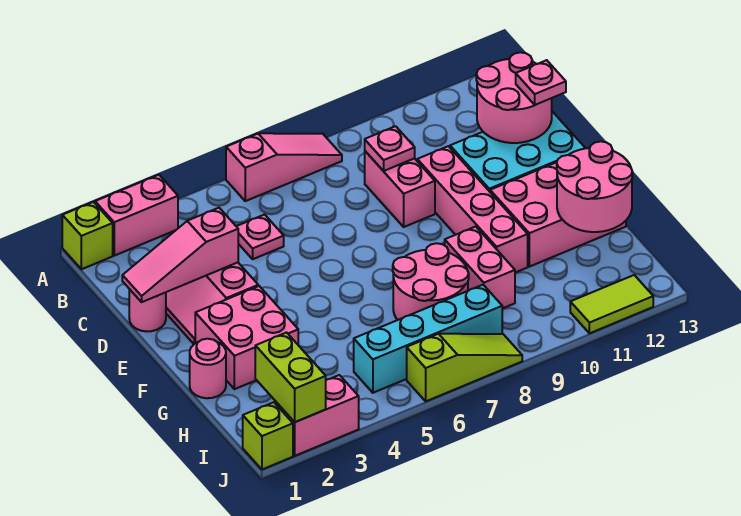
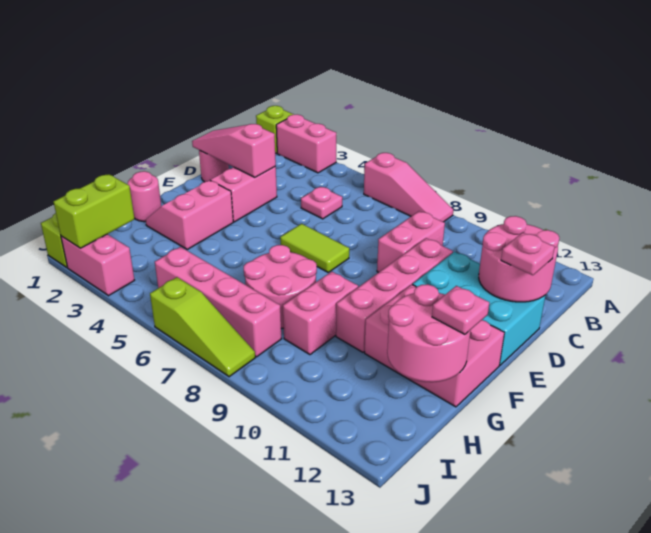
pink plate C9 level 2 -> pink plate G13 level 3
pink brick F2:G3 level 1 -> pink slope F2:G3 level 1 top 3
cyan brick I5:I8 level 1 -> pink brick I5:I8 level 1
lime tile J11:J12 level 1 -> lime tile E6:E7 level 1

